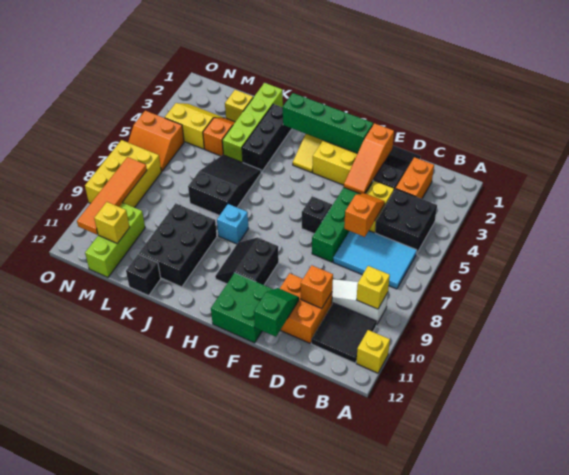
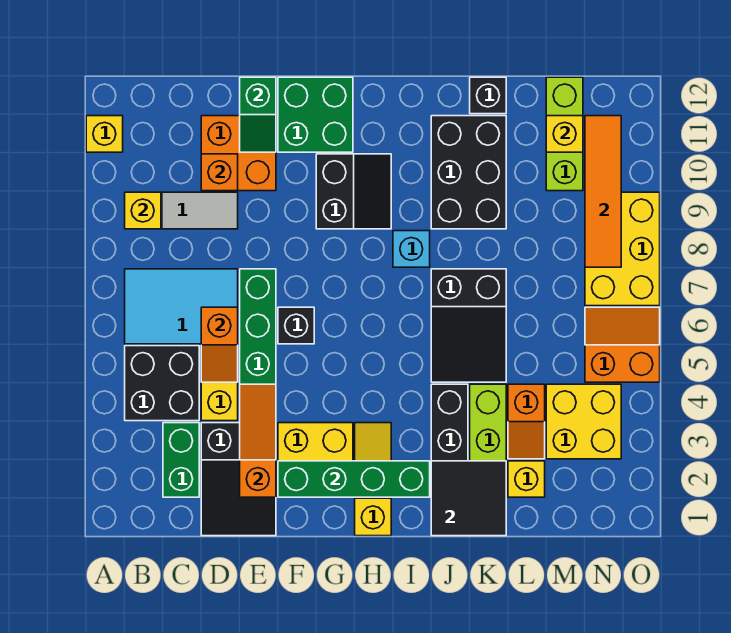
black tile B10:C11 level 1 -> black tile J1:K2 level 2
orange brick C2:C3 level 1 -> green brick C2:C3 level 1
yellow slope M3:N4 level 1 top 4 -> yellow brick M3:N4 level 1

